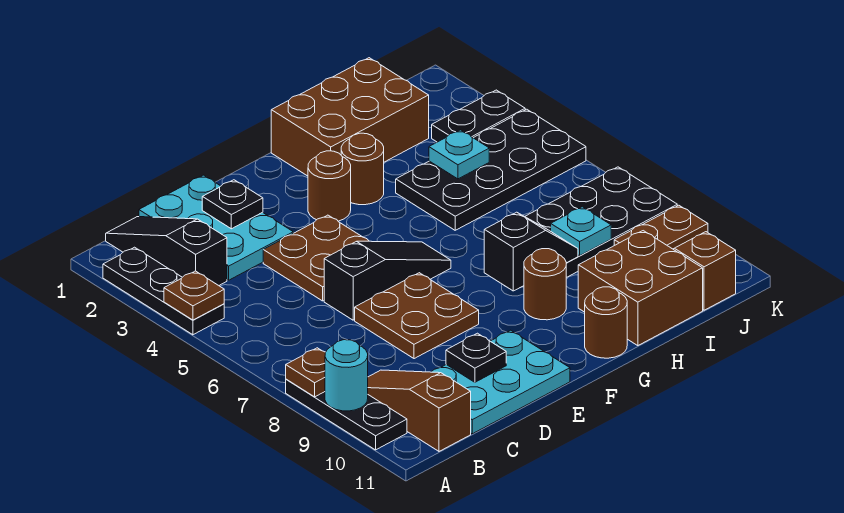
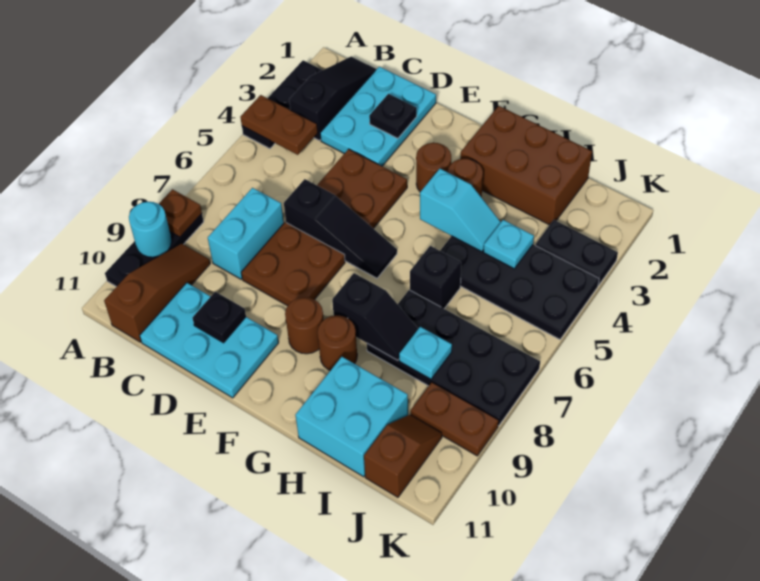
brown plate A4 level 2 -> brown plate A4:B4 level 2
none -> cyan brick C7:C8 level 1
none -> cyan slope G4:H4 level 2 top G
brown round brick G11 level 1 -> brown round brick F9 level 1
none -> black brick H6 level 1
brown brick H10:I11 level 1 -> cyan brick H10:I11 level 1

